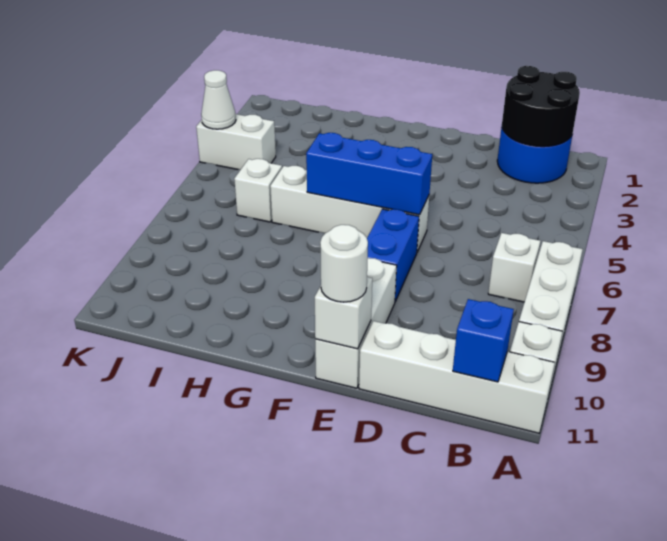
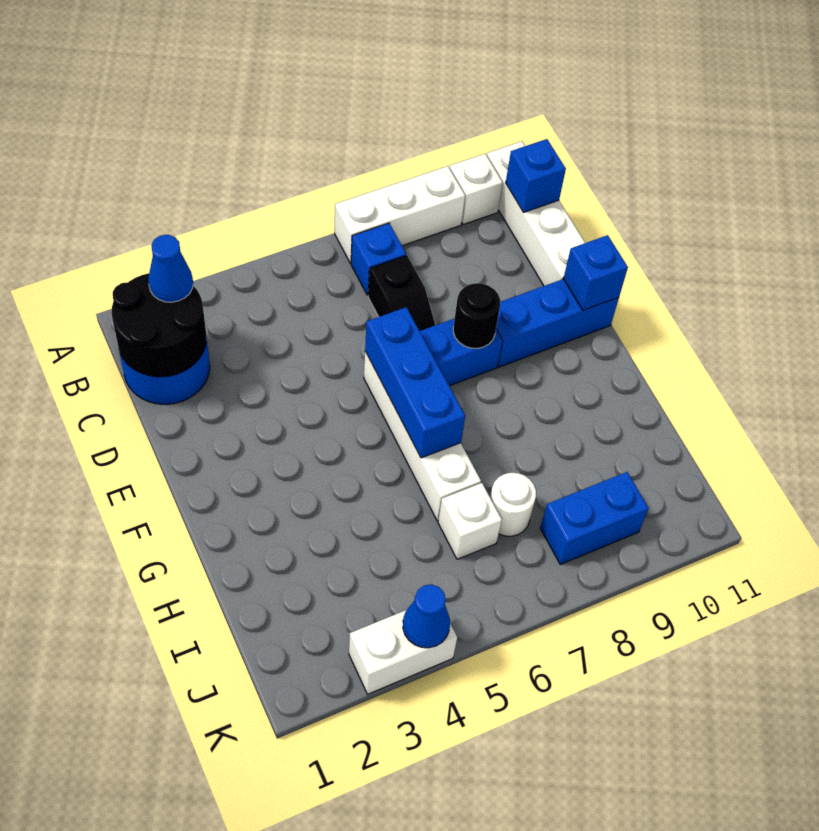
none -> blue cone B2 level 3
white brick B7 level 1 -> blue brick B7 level 1
none -> black slope C7:D7 level 1 top C
none -> black round brick E8 level 2
white brick E9:E11 level 1 -> blue brick E9:E11 level 1
white brick E11 level 2 -> blue brick E11 level 2
white round brick E11 level 3 -> white round brick I7 level 1
white brick J4:K4 level 1 -> white brick K3:K4 level 1
none -> blue brick J8:J9 level 1
white cone K4 level 2 -> blue cone K4 level 2

